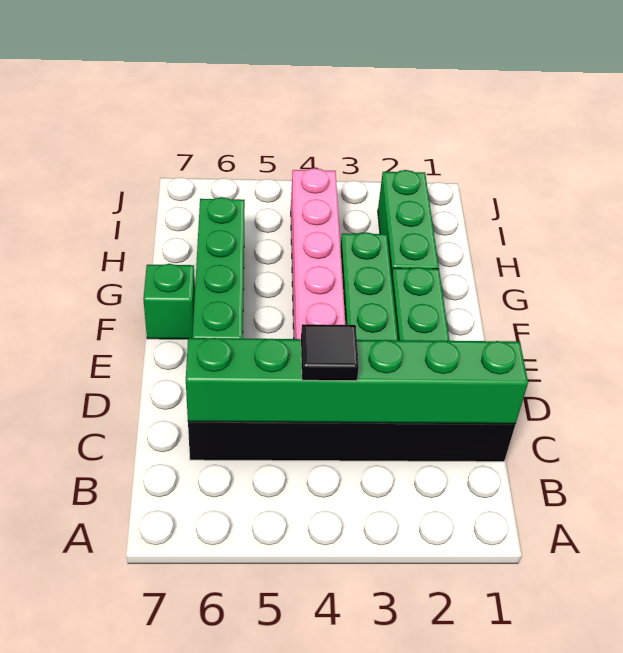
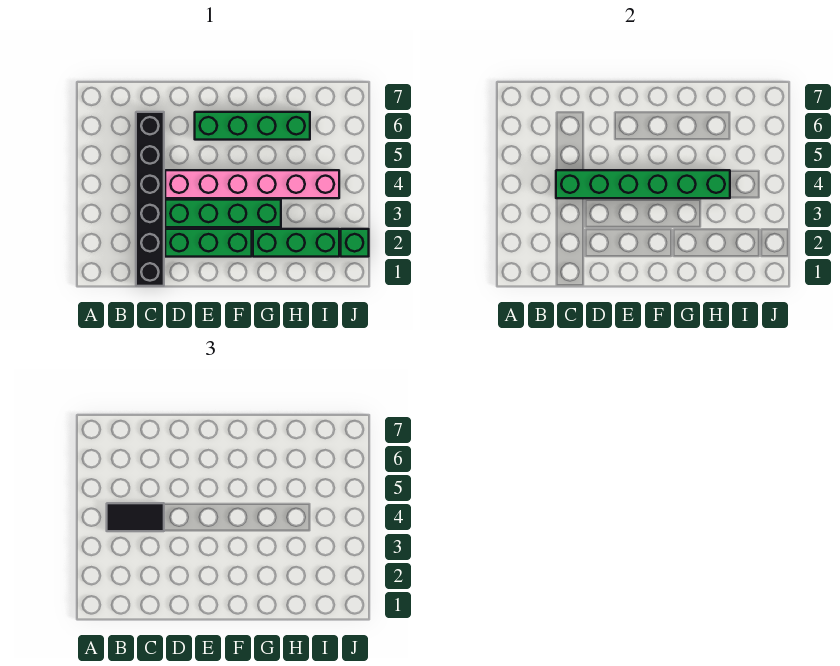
green brick C1:C6 level 2 -> green brick C4:H4 level 2
black tile C4 level 3 -> black tile B4:C4 level 3
green brick F7 level 1 -> green brick J2 level 1

